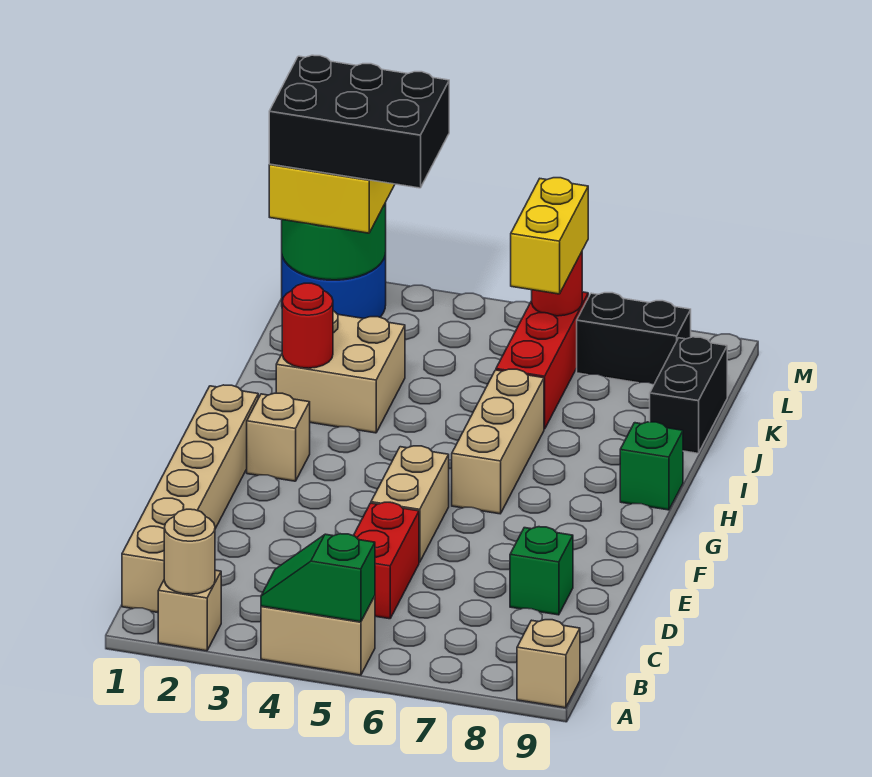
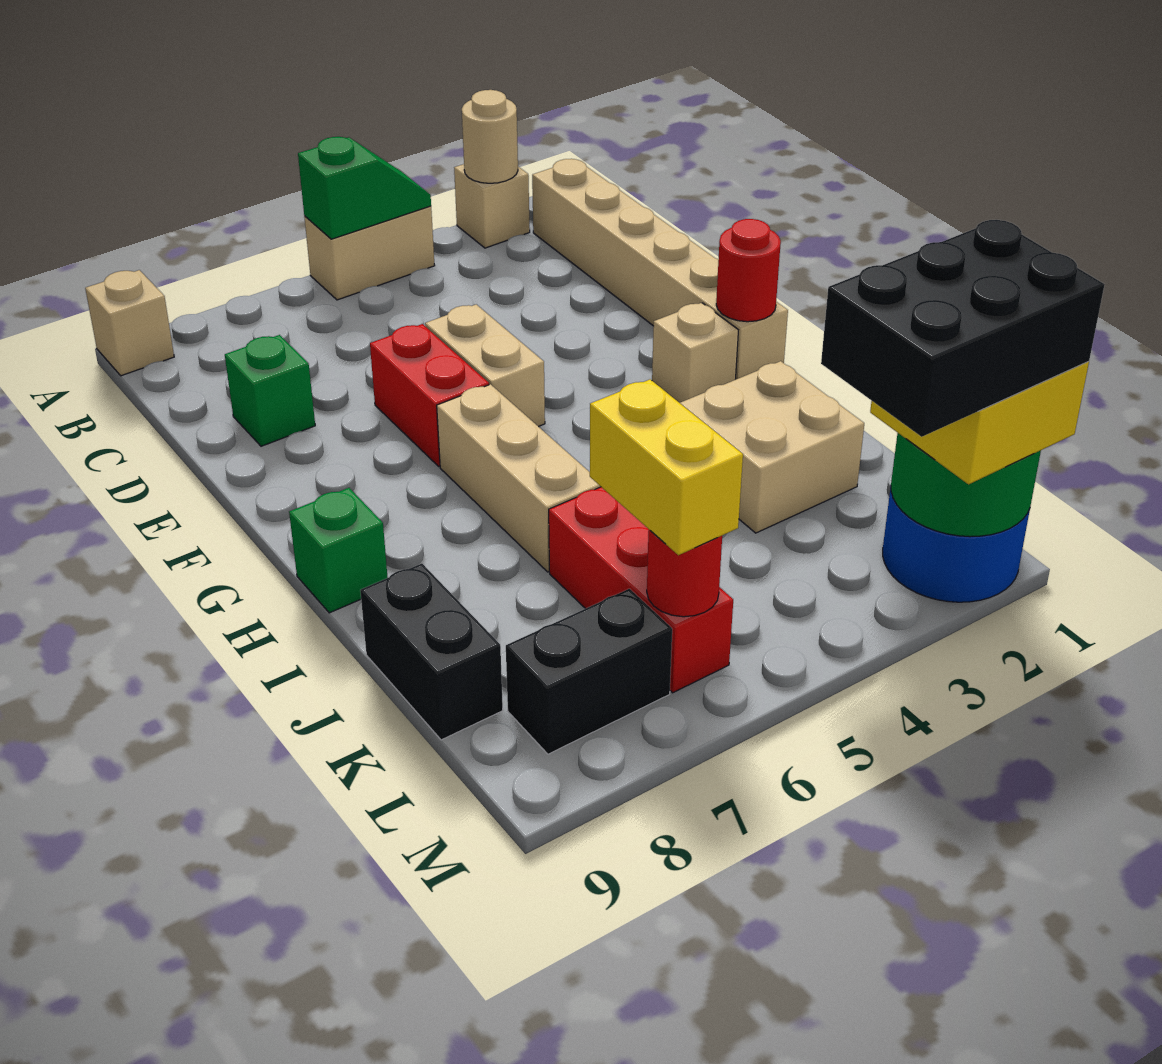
red brick C5:D5 level 1 -> red brick E6:F6 level 1
red round brick I2 level 2 -> red round brick G1 level 2

